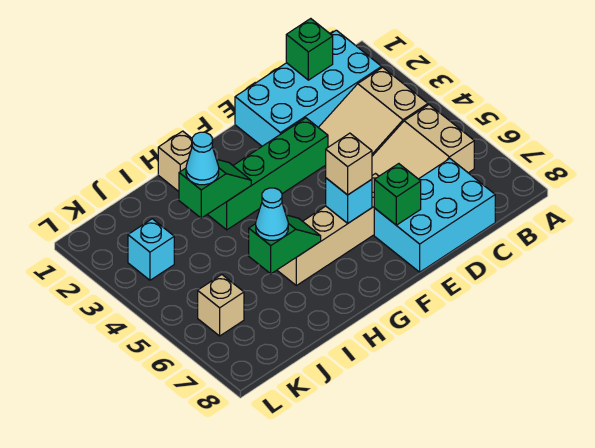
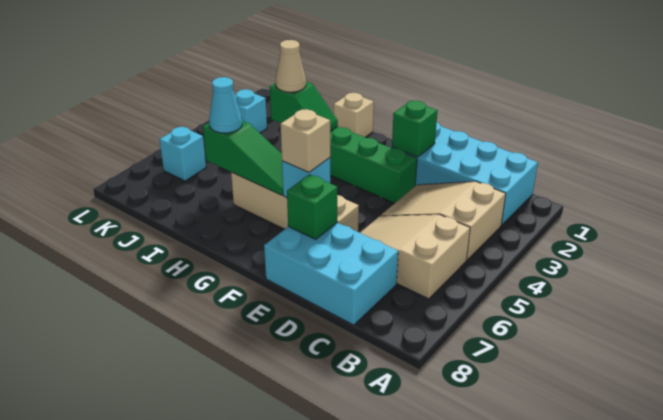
green brick C1 level 2 -> green brick E2 level 2
green slope H6:I6 level 2 top I -> green slope G6:I6 level 2 top I
cyan cone I3 level 3 -> tan cone I3 level 3
tan brick K6 level 1 -> cyan brick K6 level 1

